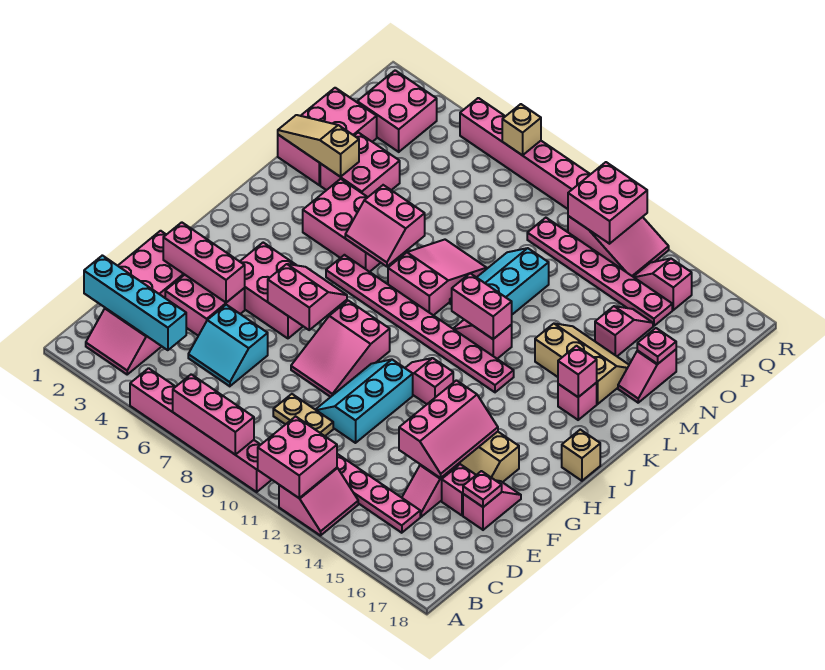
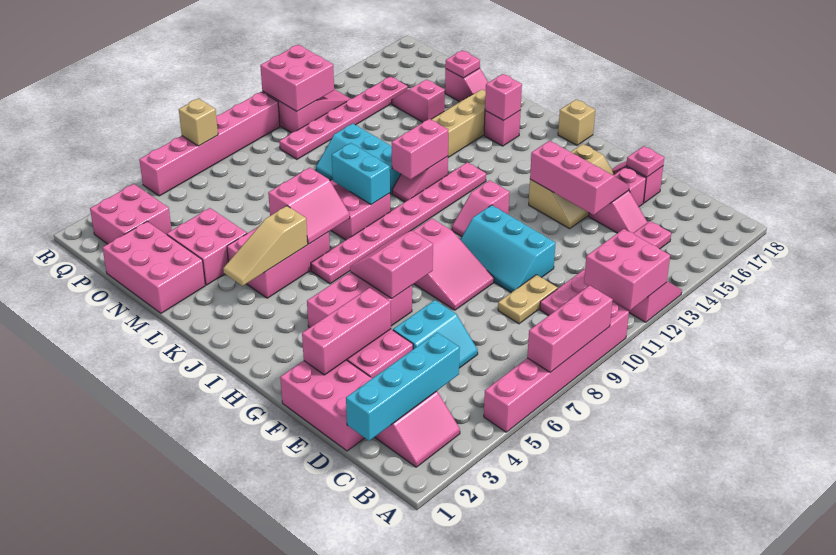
none -> cyan brick K9:L9 level 2
tan slope M1:M3 level 2 top 3 -> tan slope K3:K5 level 2 top 5
pink slope Q14:Q15 level 1 top 15 -> none

